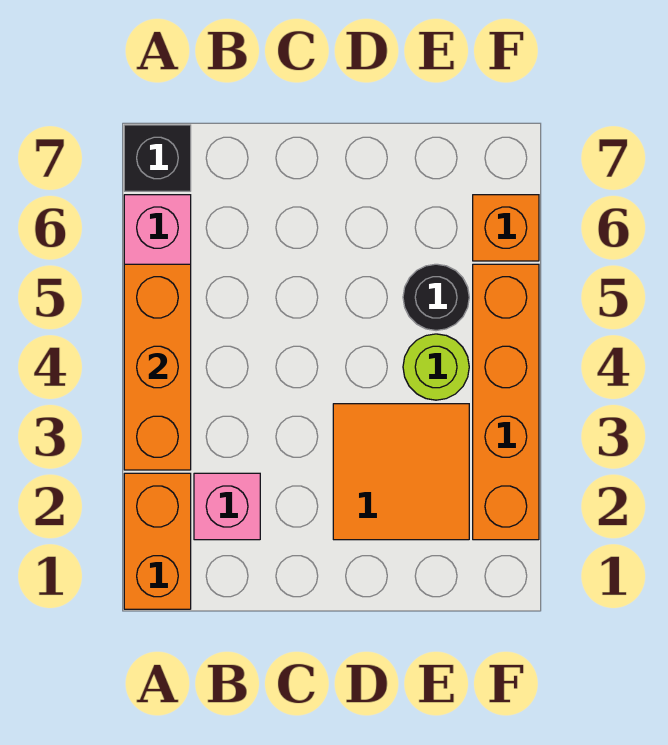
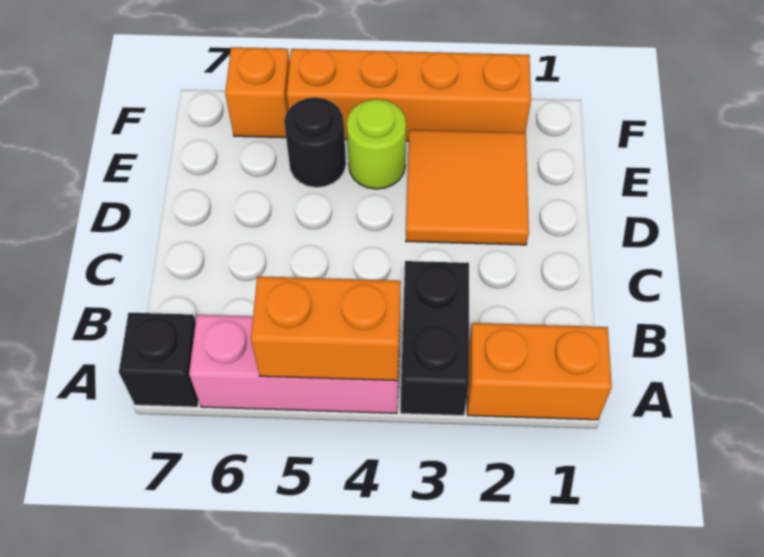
none -> black brick A3:B3 level 1
orange brick A3:A5 level 2 -> orange brick A4:A5 level 2
pink brick B2 level 1 -> none

